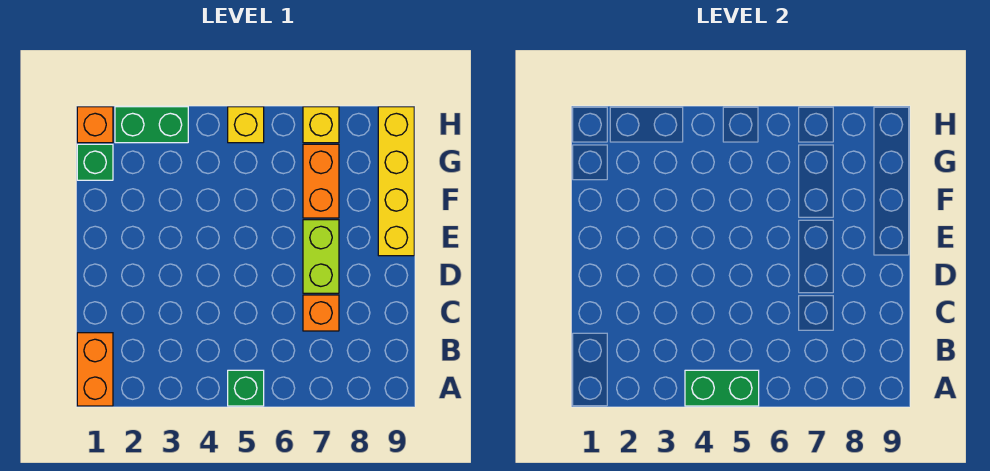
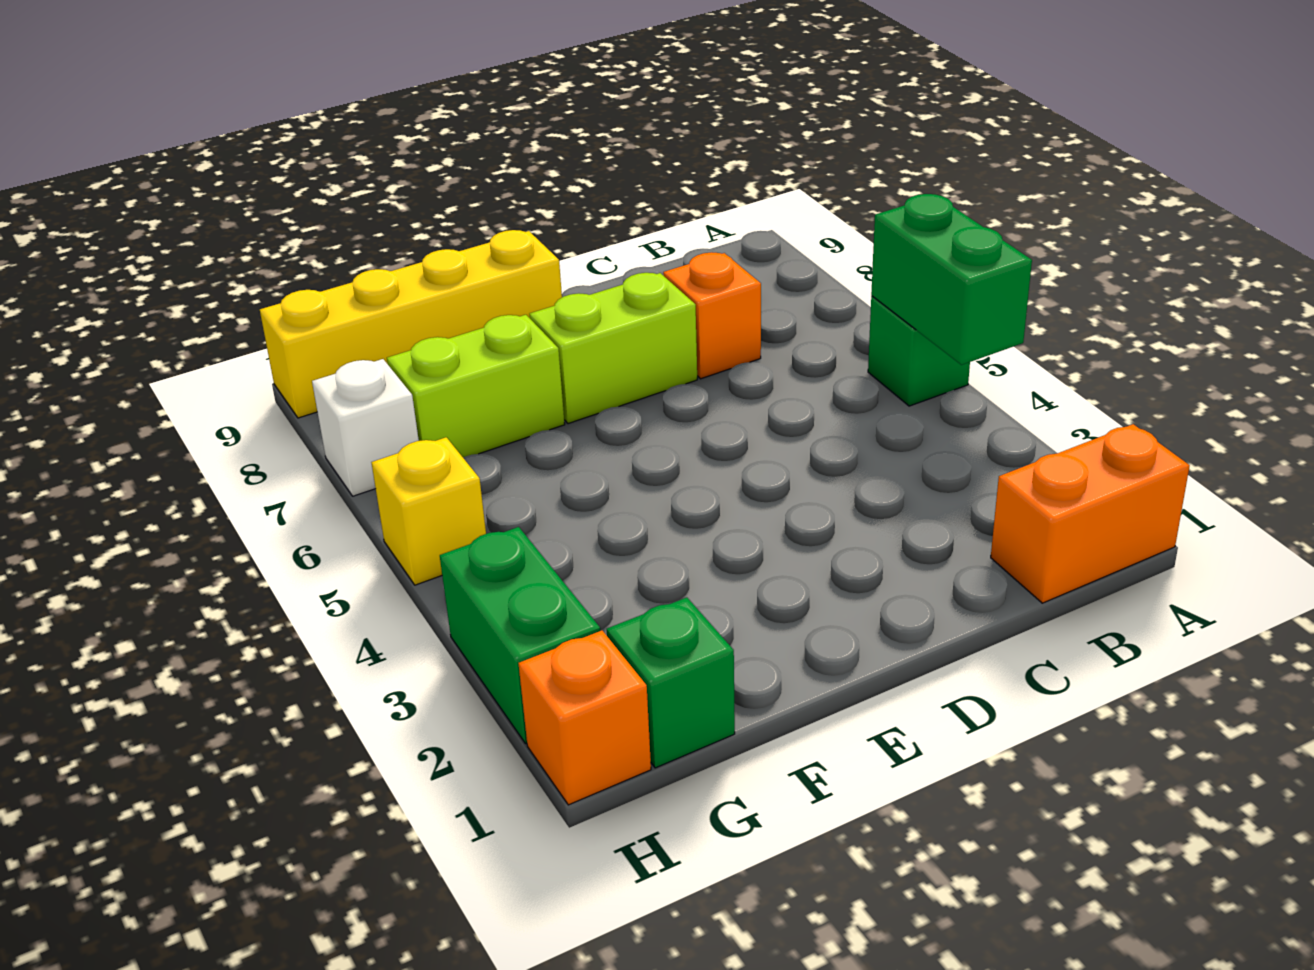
orange brick F7:G7 level 1 -> lime brick F7:G7 level 1
yellow brick H7 level 1 -> white brick H7 level 1

